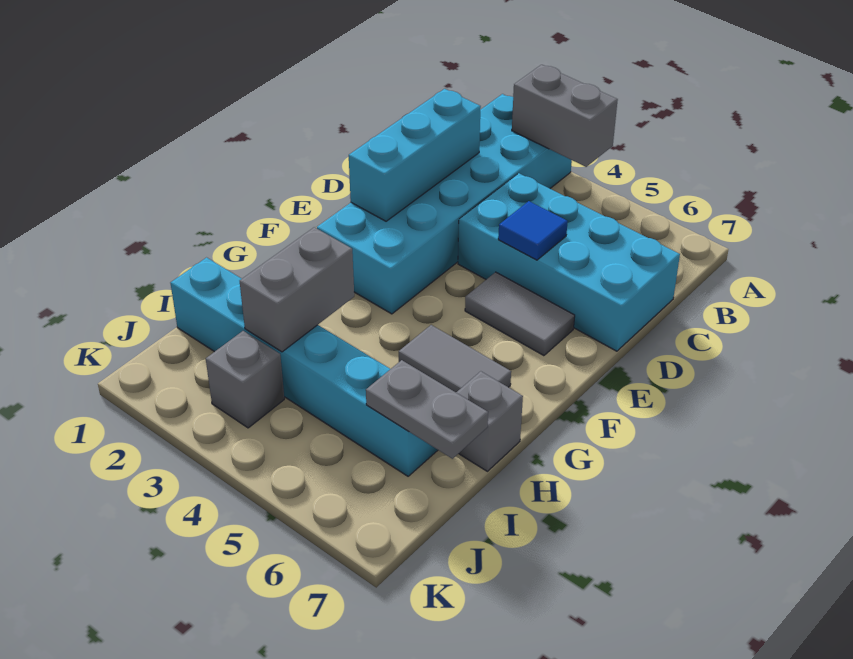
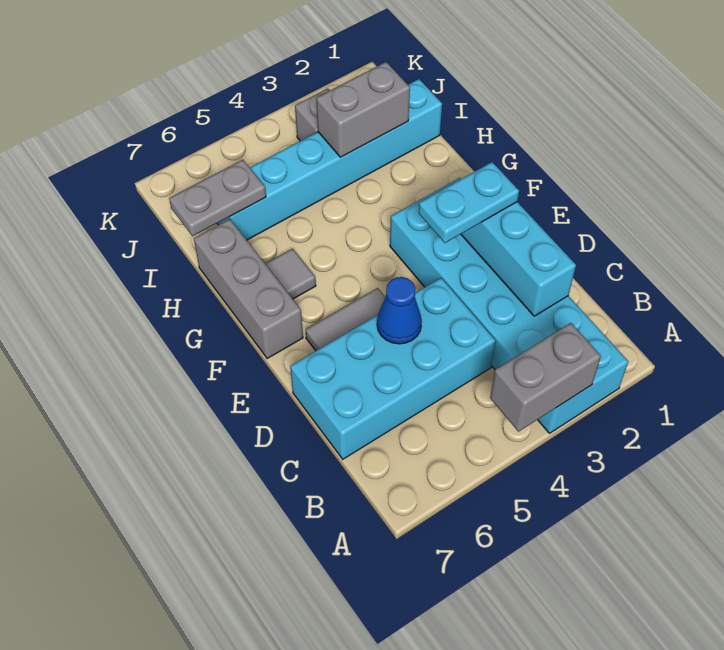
blue tile D5 level 2 -> blue cone D5 level 2
none -> cyan plate E2:E3 level 3
grey tile G5:G6 level 1 -> grey tile G6 level 1
grey brick H3:I3 level 2 -> grey brick I2:I3 level 2
grey brick H7 level 1 -> grey brick F7:H7 level 1

